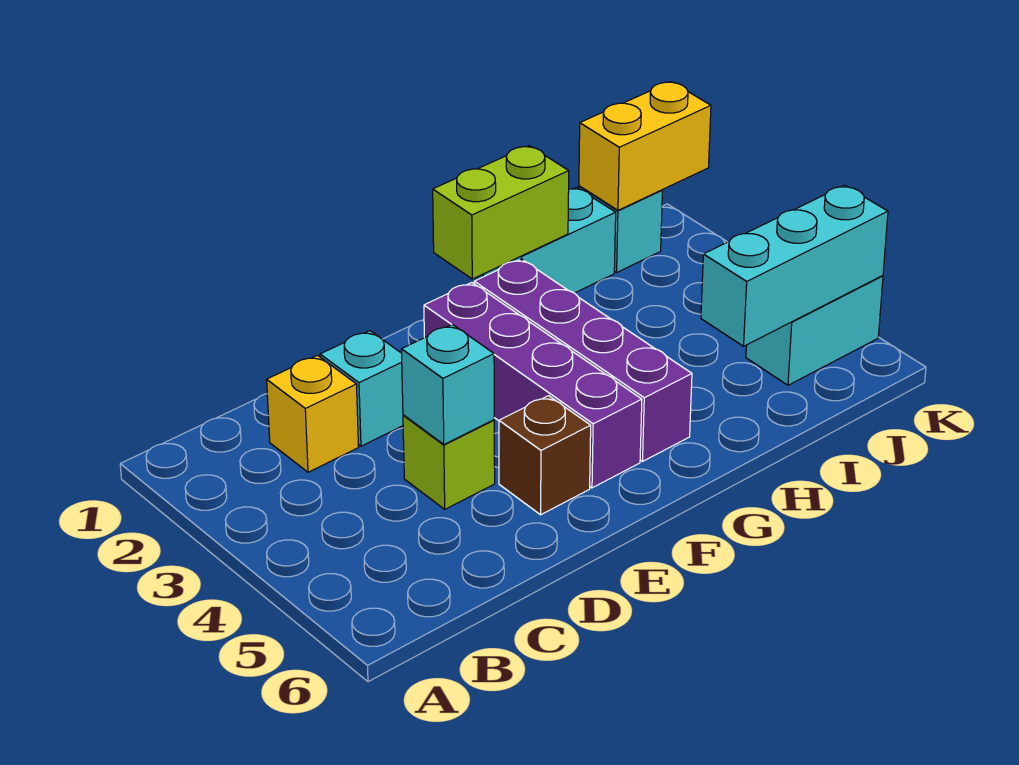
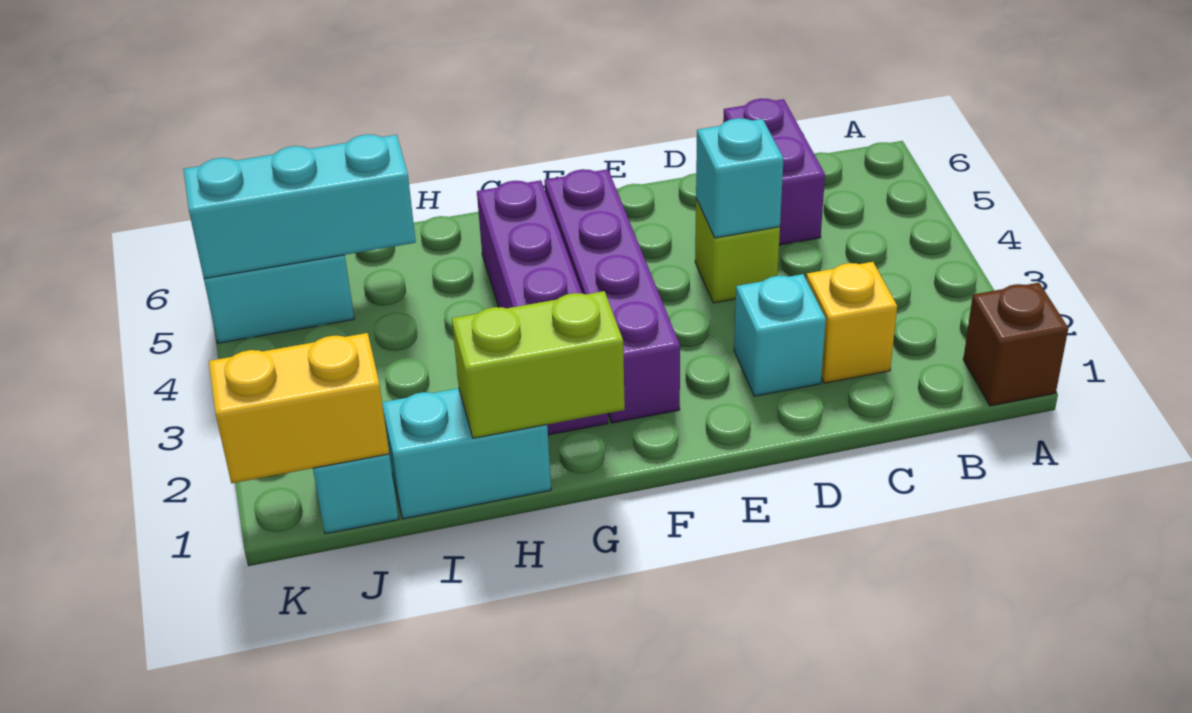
none -> purple brick C5:C6 level 1
brown brick E5 level 1 -> brown brick A1 level 1

